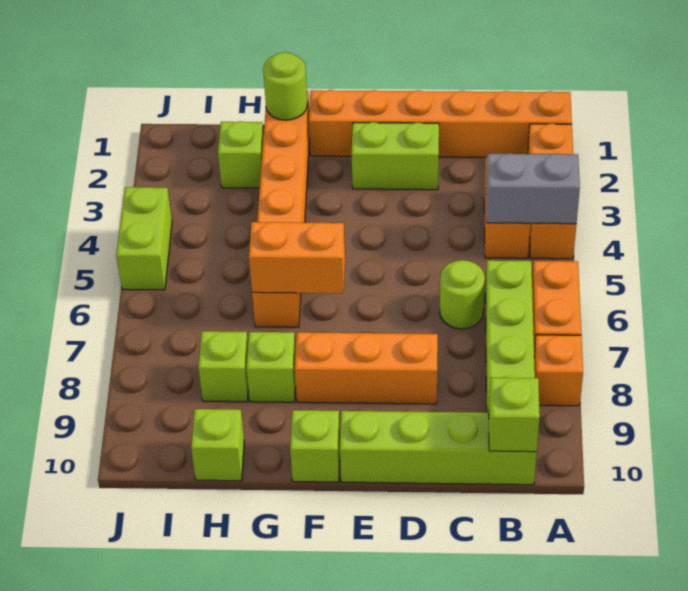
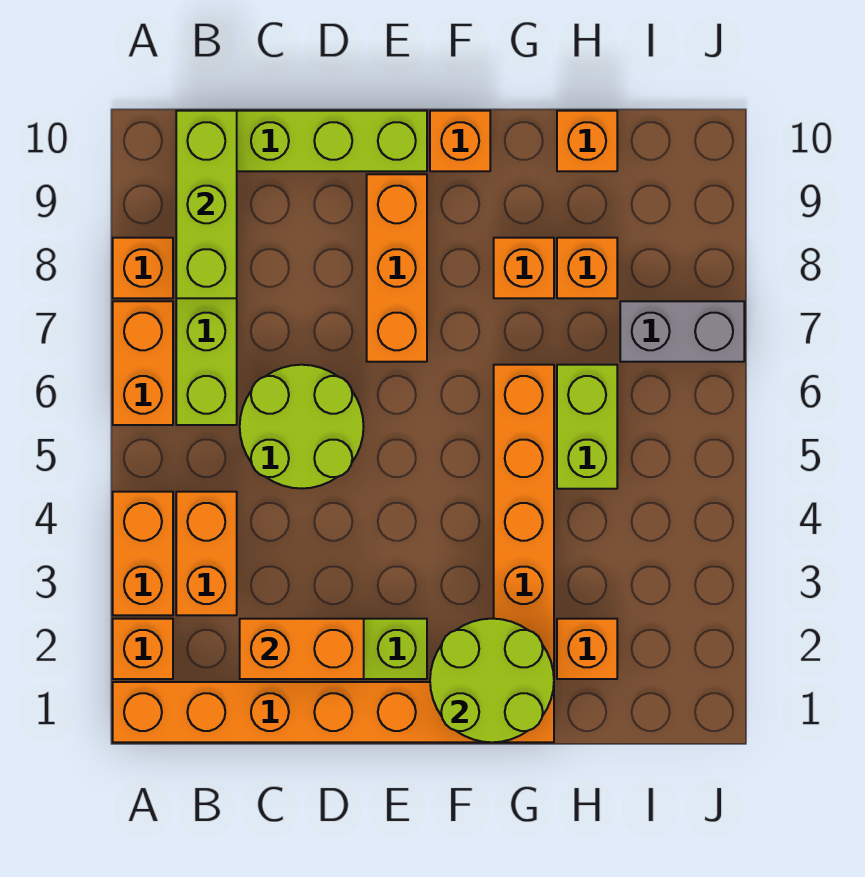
grey brick A4:B4 level 2 -> grey brick I7:J7 level 1
lime brick B10 level 2 -> lime brick B8:B10 level 2
lime round brick C6 level 1 -> lime round brick C5:D6 level 1
orange brick D8:F8 level 1 -> orange brick E7:E9 level 1
orange brick F6:G6 level 2 -> orange brick C2:D2 level 2
lime brick F10 level 1 -> orange brick F10 level 1
lime round brick G1 level 2 -> lime round brick F1:G2 level 2
lime brick G8 level 1 -> orange brick G8 level 1
lime brick H2 level 1 -> orange brick H2 level 1
lime brick H8 level 1 -> orange brick H8 level 1
lime brick H10 level 1 -> orange brick H10 level 1
lime brick J4:J5 level 1 -> lime brick H5:H6 level 1

